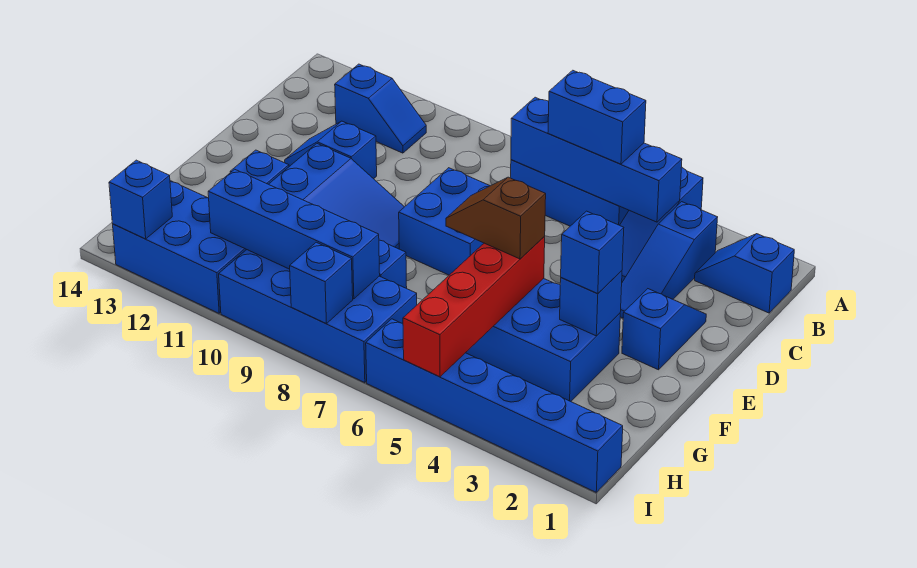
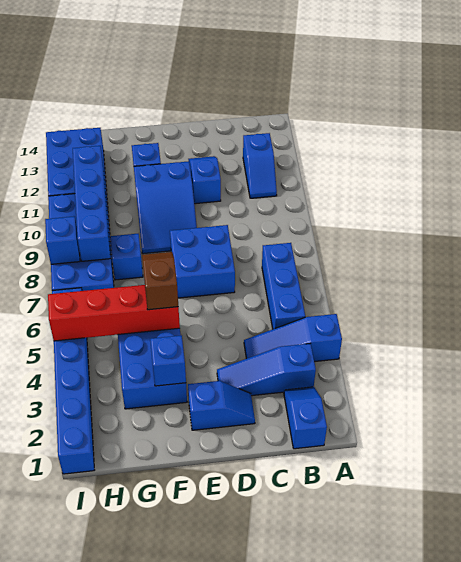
blue brick B4:B7 level 2 -> none
blue brick B5:B6 level 3 -> none
blue brick F3 level 3 -> none
blue brick I13 level 2 -> none

